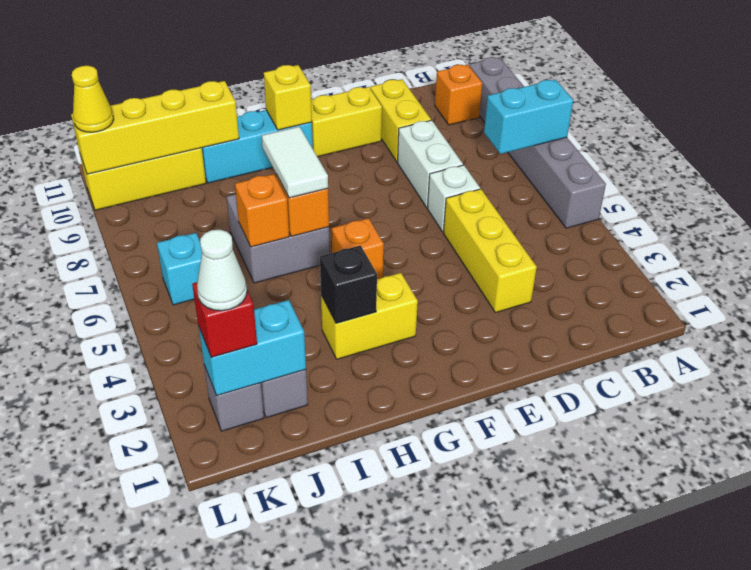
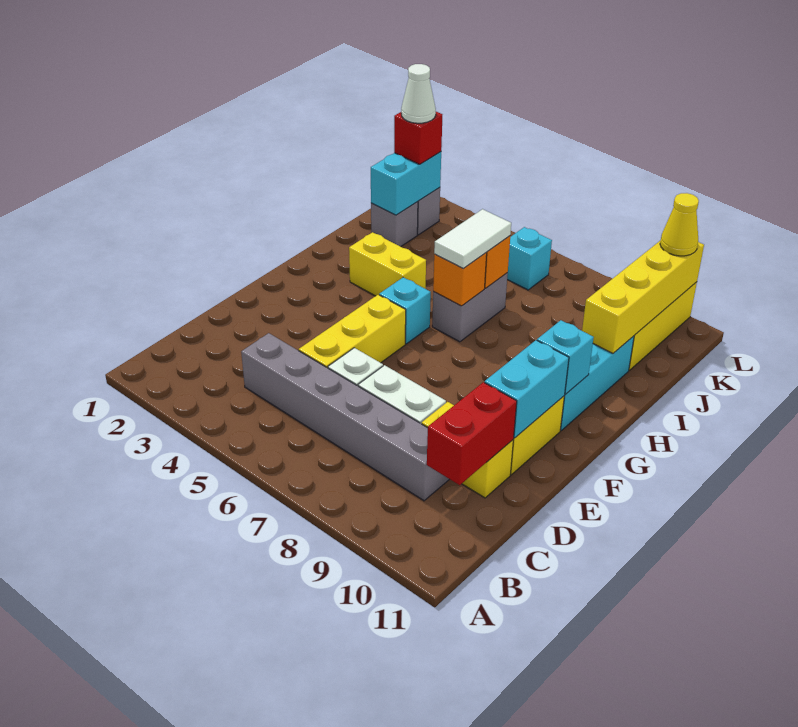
grey brick A5:A10 level 1 -> grey brick C4:C9 level 1
cyan brick A7:B7 level 2 -> cyan brick E10:F10 level 2
orange brick B10 level 1 -> none
none -> red brick C10:D10 level 2
yellow brick D3:D5 level 1 -> yellow brick D5:F5 level 1
yellow brick G3:H3 level 1 -> yellow brick H3:H4 level 1
orange brick G5 level 1 -> cyan brick G5 level 1
yellow brick G10 level 2 -> cyan brick G10 level 2
black brick H3 level 2 -> none
grey brick H6:I7 level 1 -> grey brick H6:I6 level 1
white tile H6:H7 level 3 -> white tile H6:I6 level 3

